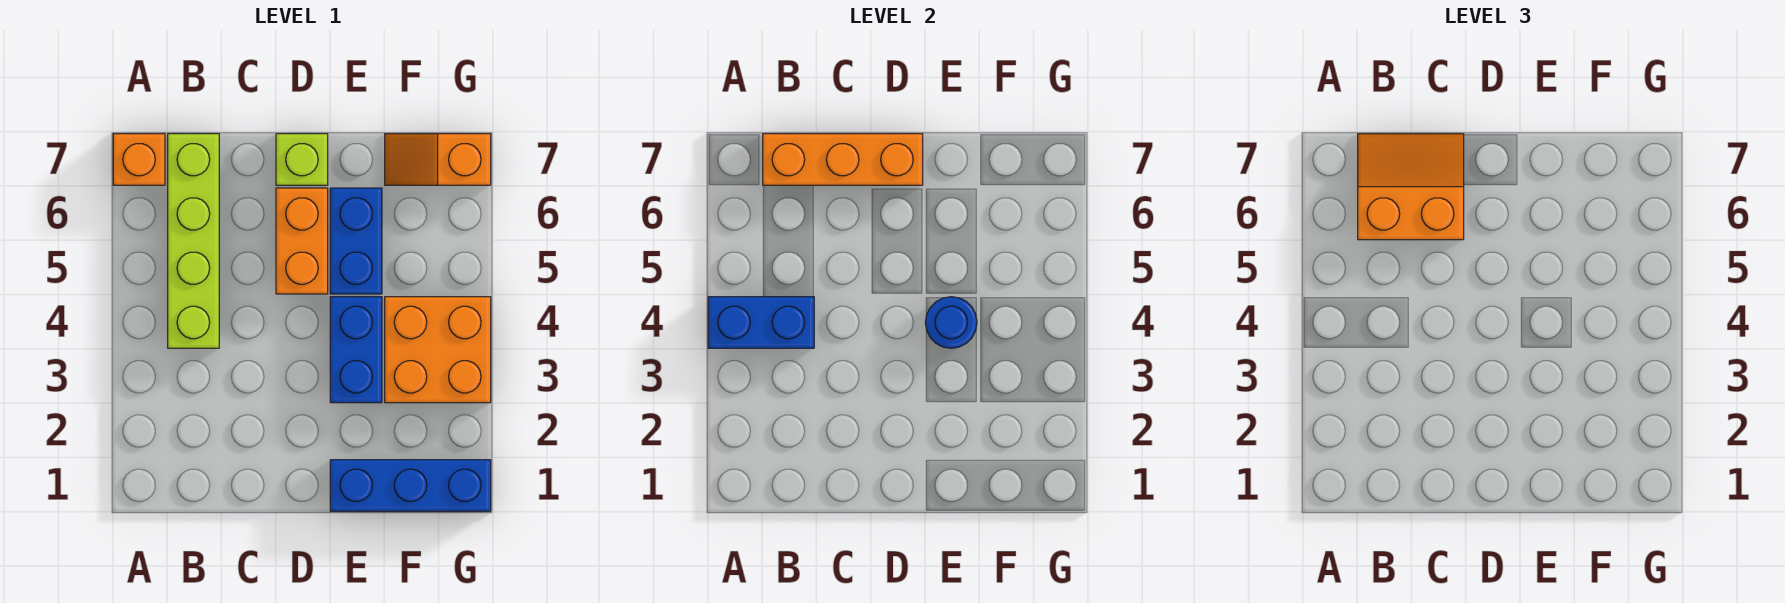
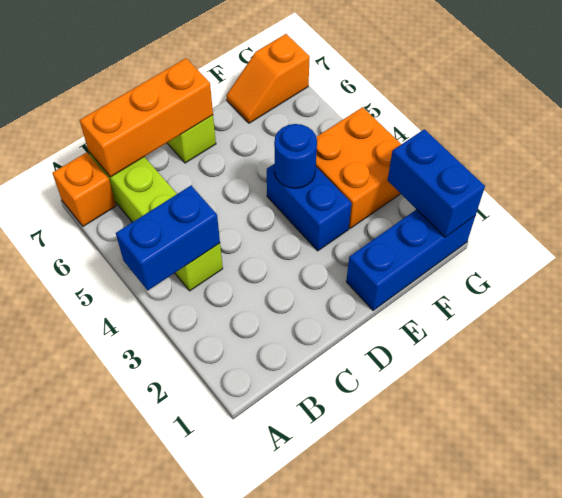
orange slope B6:C7 level 3 top 6 -> none
orange brick D5:D6 level 1 -> none
blue brick E5:E6 level 1 -> blue brick G1:G2 level 2

